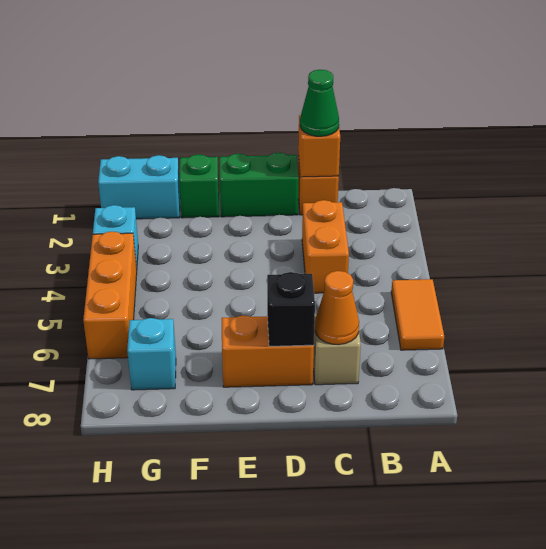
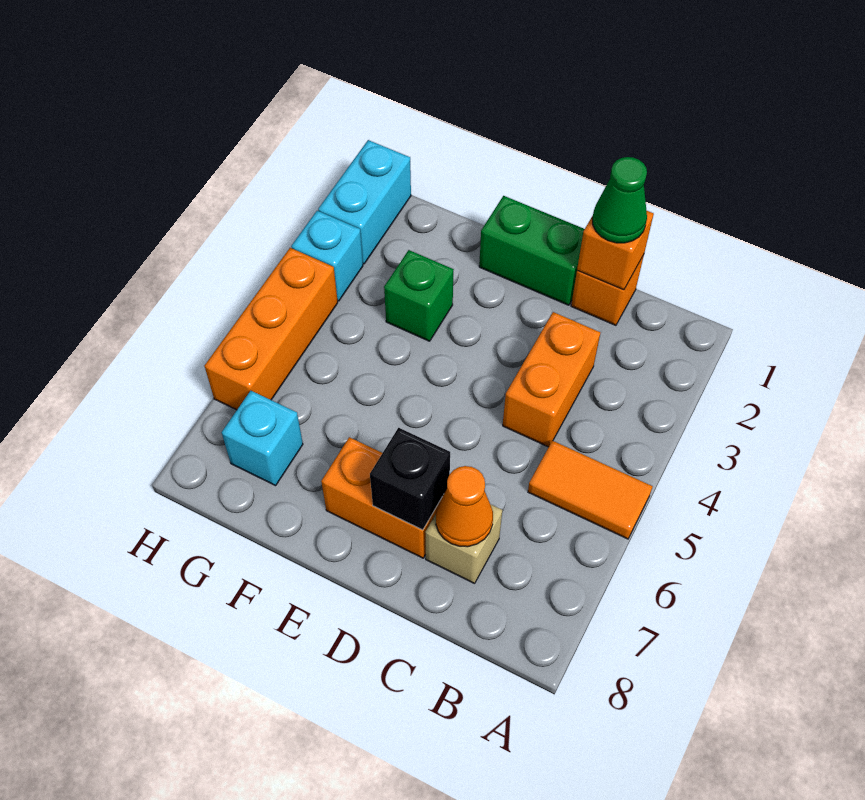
orange tile A5:A6 level 1 -> orange tile A5:B5 level 1
green brick F1 level 1 -> green brick F3 level 1
cyan brick G1:H1 level 1 -> cyan brick H1:H2 level 1

